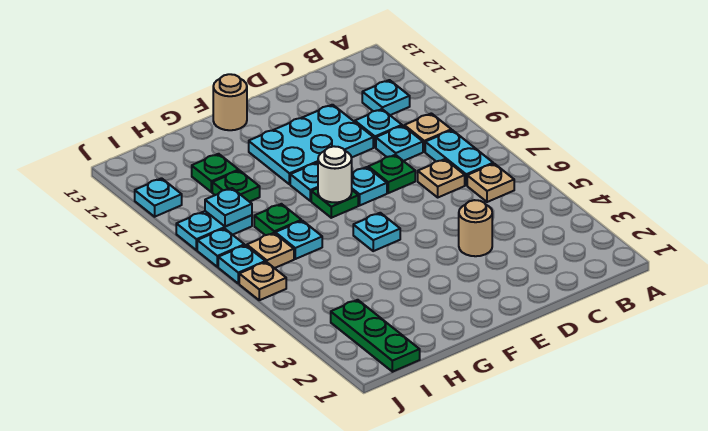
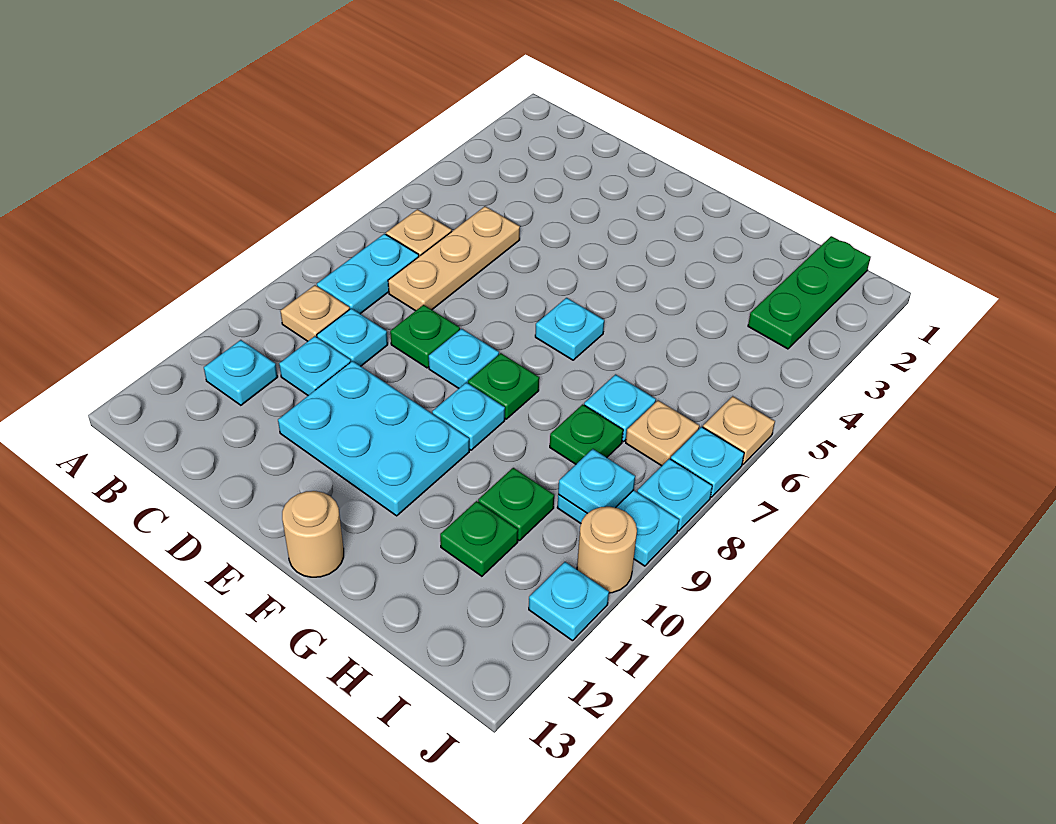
tan plate C7 level 1 -> tan plate C5:C7 level 1
tan round brick D4 level 1 -> tan round brick J10 level 1
white round brick F8 level 2 -> none

